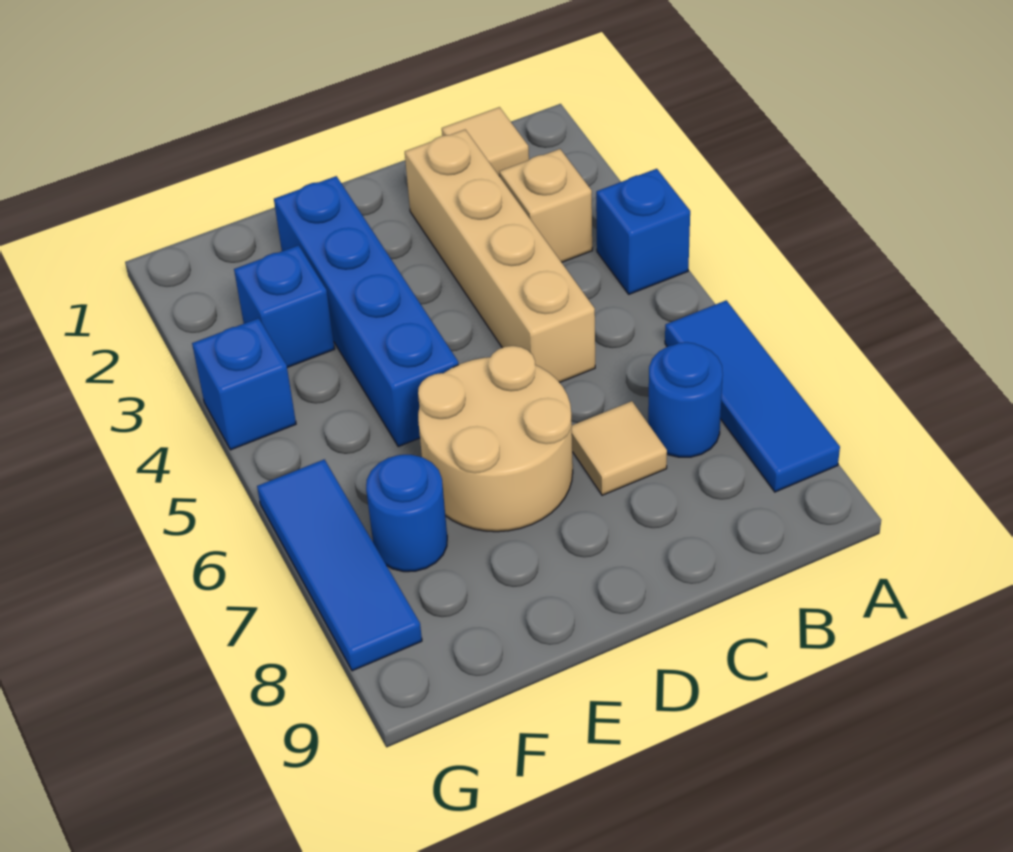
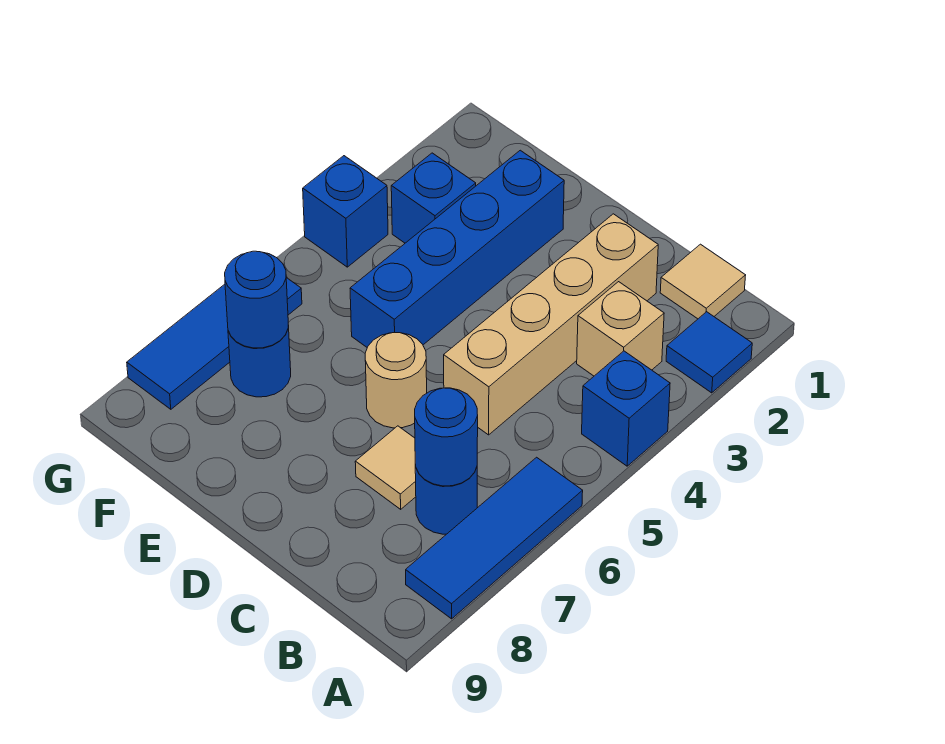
none -> blue tile A2 level 1
none -> blue round brick B7 level 2
tan round brick D6:E7 level 1 -> tan round brick D6 level 1
none -> blue round brick F7 level 2

